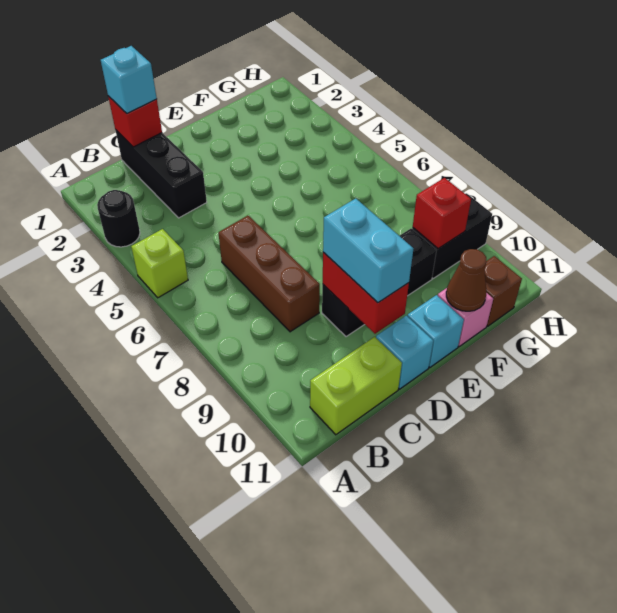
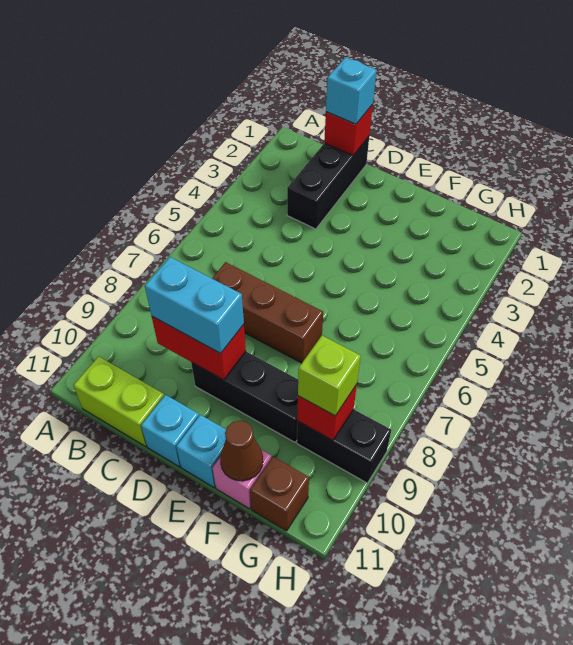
black round brick A3 level 1 -> none
lime brick A5 level 1 -> lime brick G9 level 3
brown brick C6:C8 level 1 -> brown brick C7:E7 level 1
red brick D9:D10 level 2 -> red brick C9:D9 level 2
cyan brick D9:D10 level 3 -> cyan brick C9:D9 level 3

